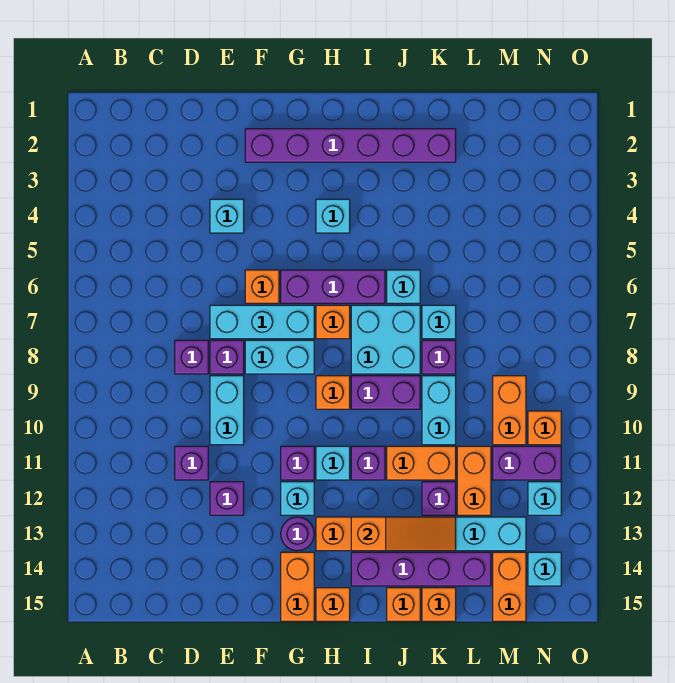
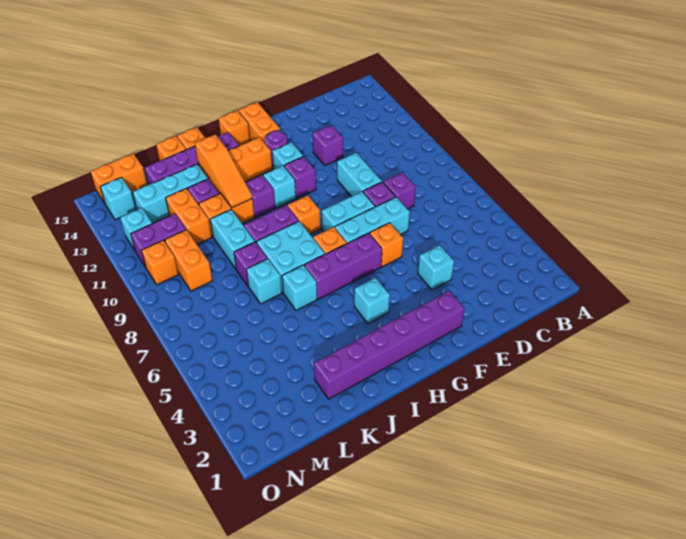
purple brick D11 level 1 -> none
orange slope I13:K13 level 2 top I -> orange slope J11:J13 level 2 top 13
orange brick M14:M15 level 1 -> orange brick M15:N15 level 1

